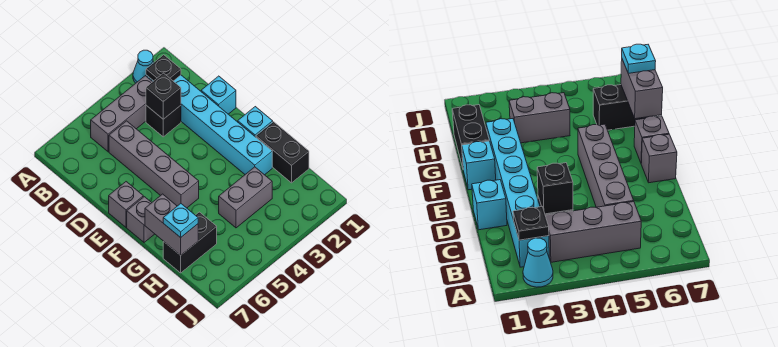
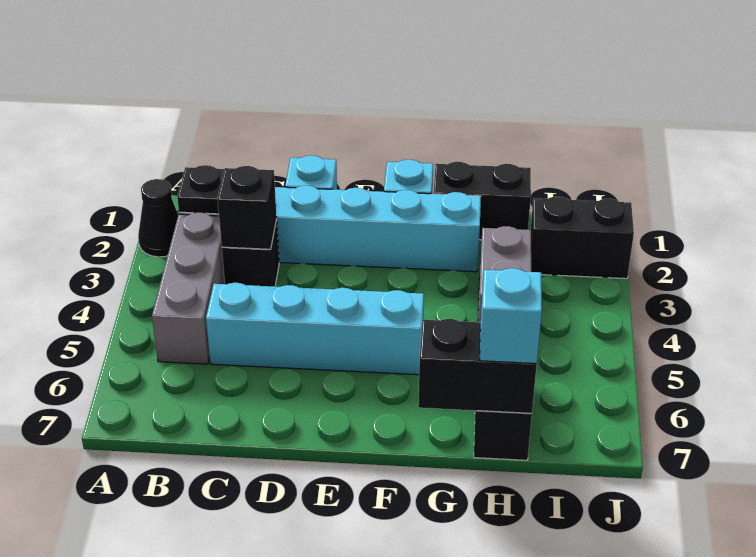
cyan cone A2 level 1 -> black cone A2 level 1
grey brick C5:F5 level 1 -> cyan brick C5:F5 level 1
grey brick E7 level 1 -> none
grey brick F7 level 1 -> none
grey brick G7:H7 level 2 -> black brick G7:H7 level 2
cyan plate H7 level 3 -> cyan brick H7 level 3
none -> black brick I2:J2 level 1

